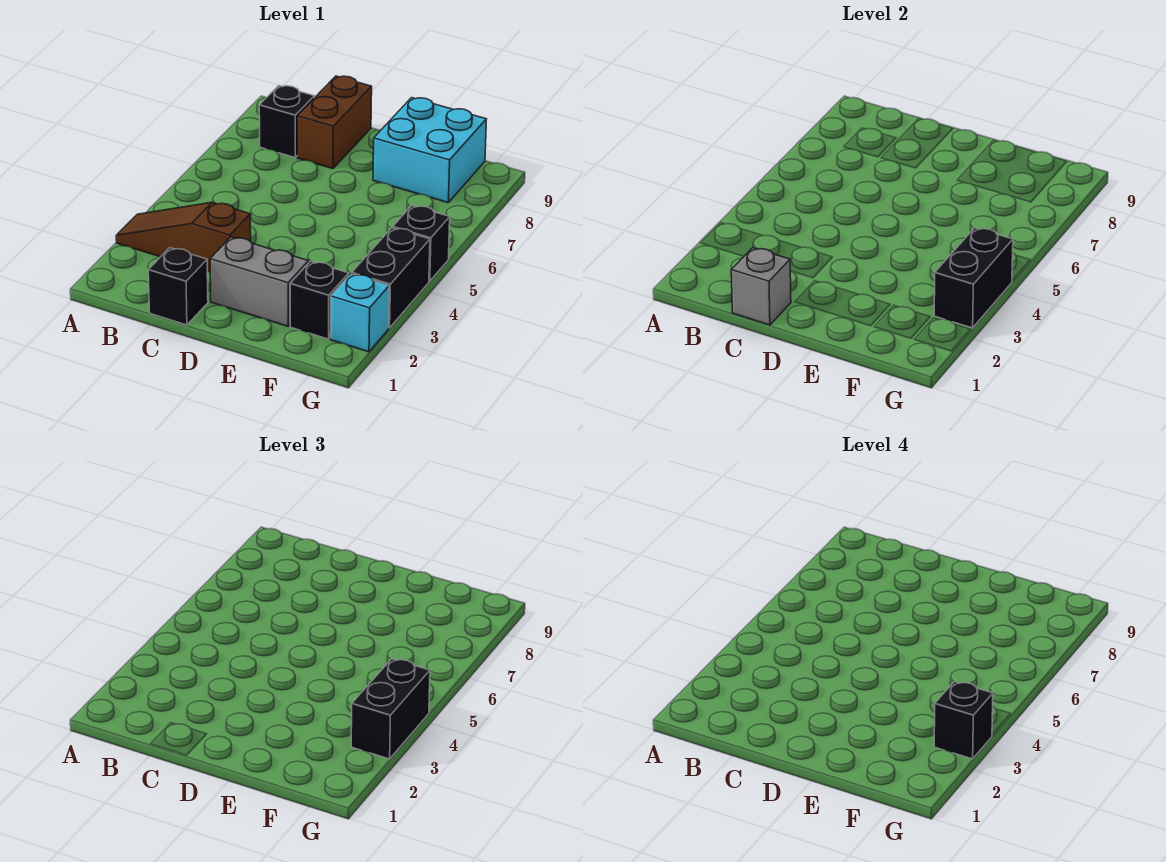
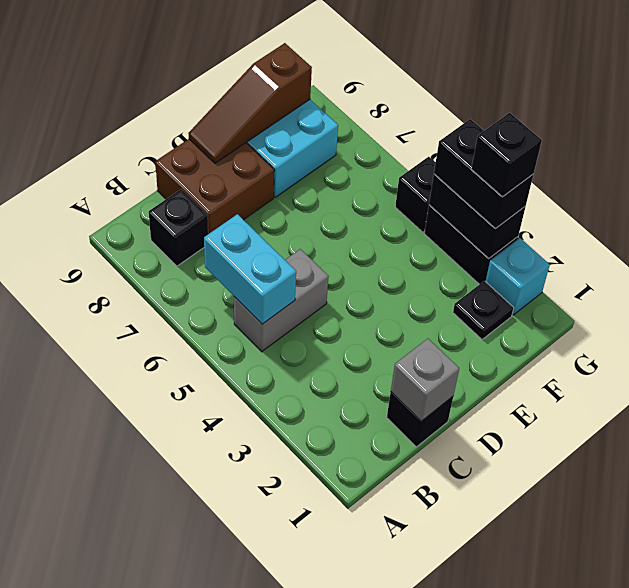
brown slope A3:C3 level 1 top C -> brown slope D9:F9 level 2 top F
none -> cyan brick B5:B6 level 2
brown brick C8:C9 level 1 -> brown brick C8:D9 level 1
grey brick D2:E2 level 1 -> grey brick B5:C5 level 1
black brick F2 level 1 -> black plate F2 level 1

